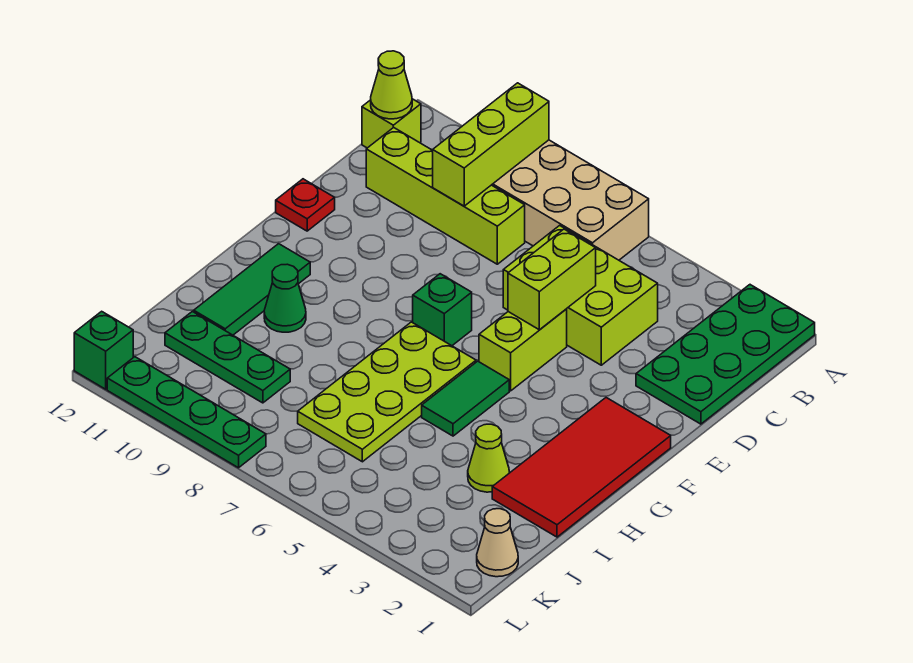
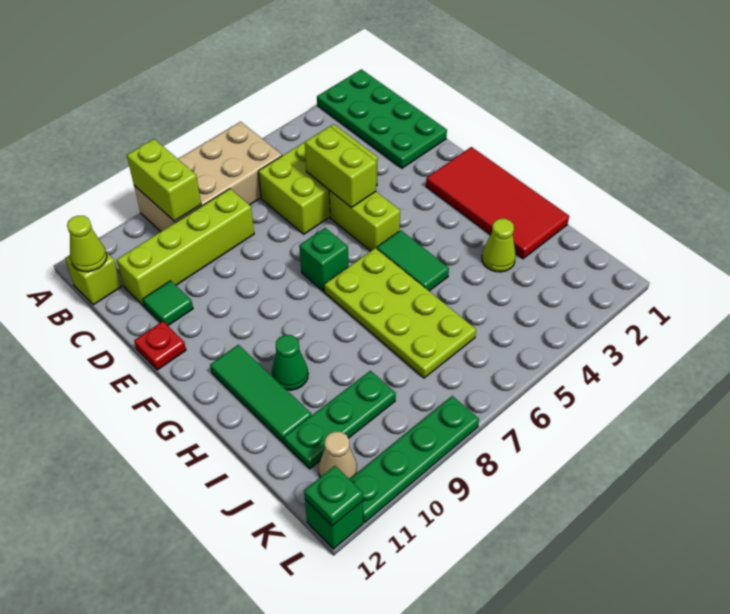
lime brick A9:C9 level 2 -> lime brick A9:B9 level 2
none -> green tile D11 level 1
tan cone K1 level 1 -> tan cone K11 level 1
none -> green plate L12 level 2

